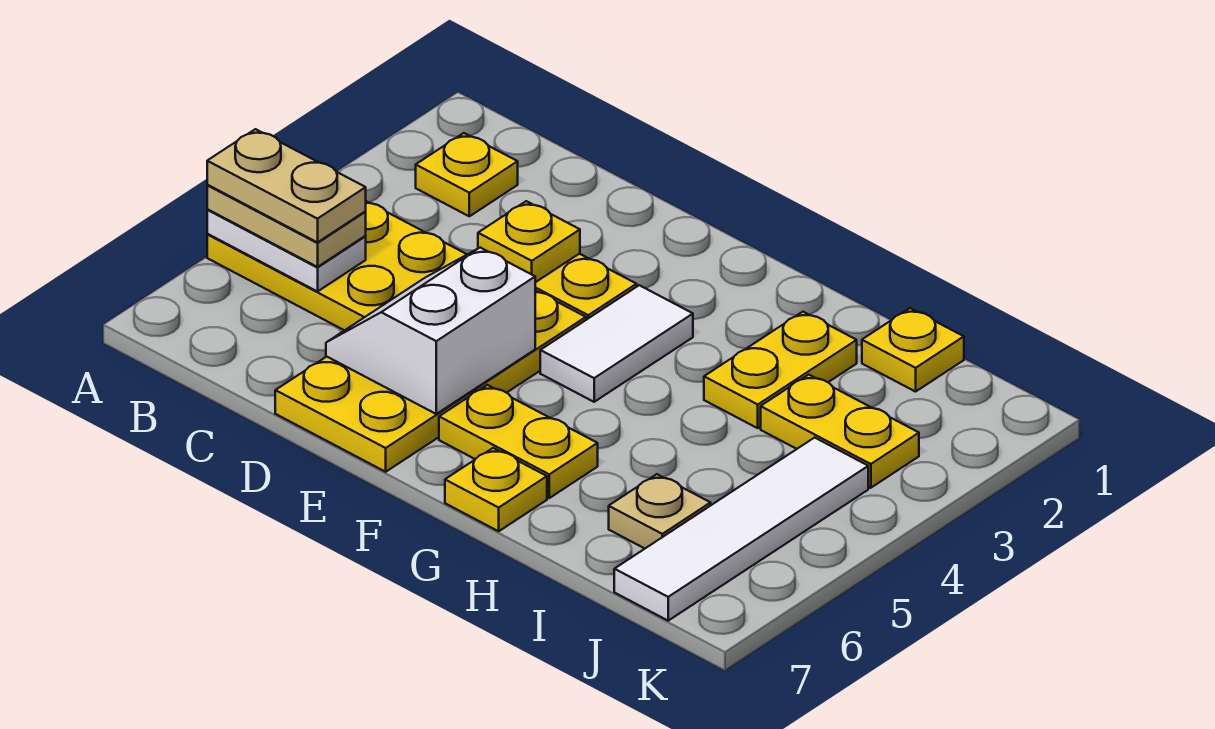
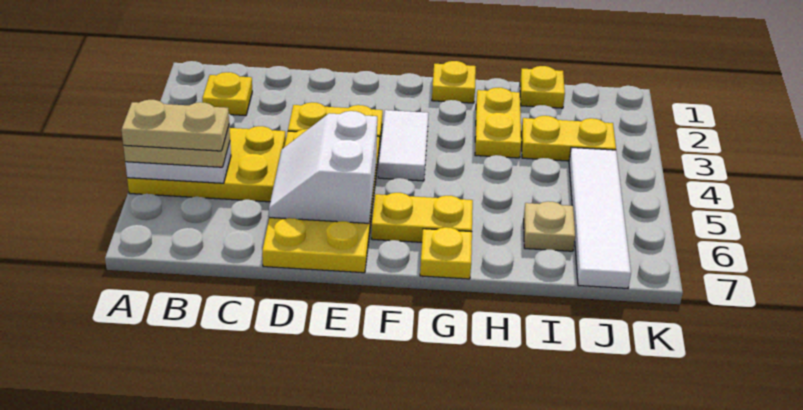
yellow plate D3 level 2 -> yellow plate G1 level 1

